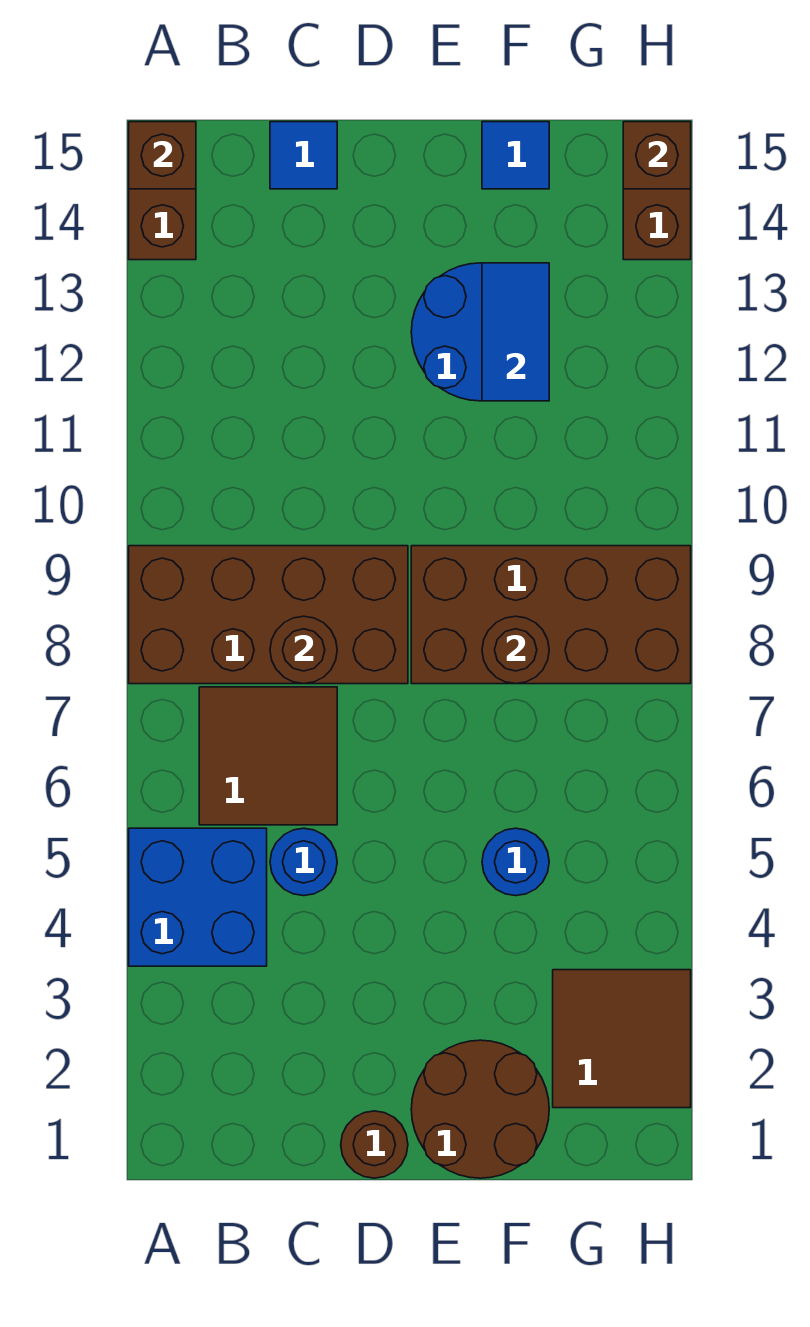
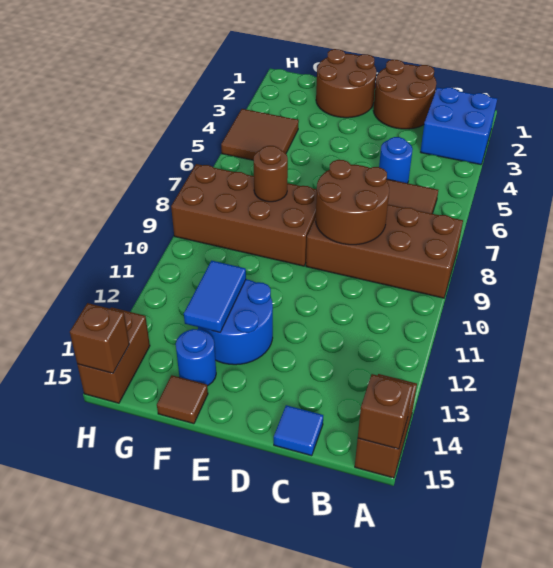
blue brick A4:B5 level 1 -> blue brick A2:B3 level 1
brown round brick C8 level 2 -> brown round brick C8:D9 level 2
brown round brick D1 level 1 -> brown round brick C1:D2 level 1
blue round brick F5 level 1 -> blue round brick F14 level 1
blue tile F15 level 1 -> brown tile F15 level 1
brown tile G2:H3 level 1 -> brown tile G4:H5 level 1

